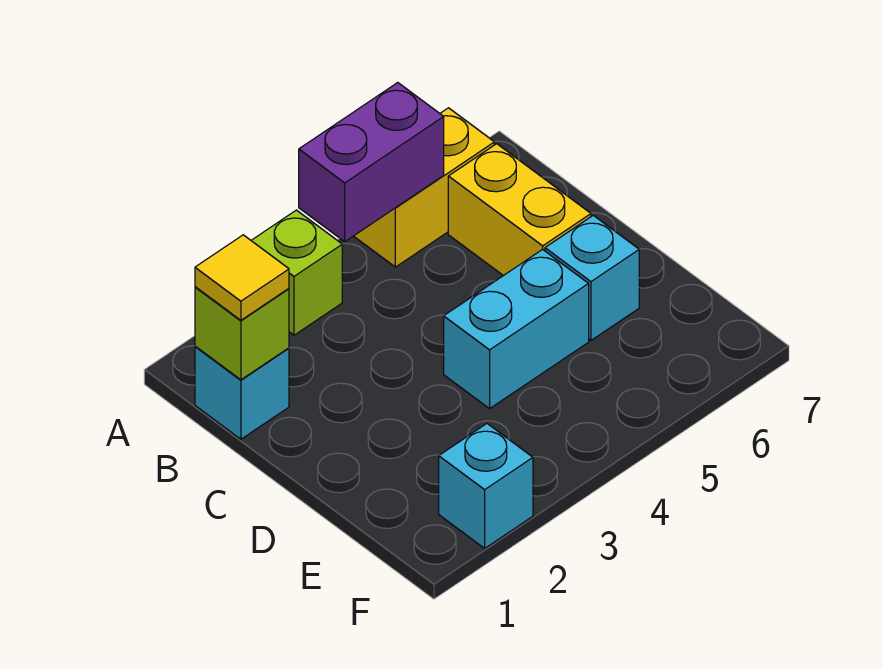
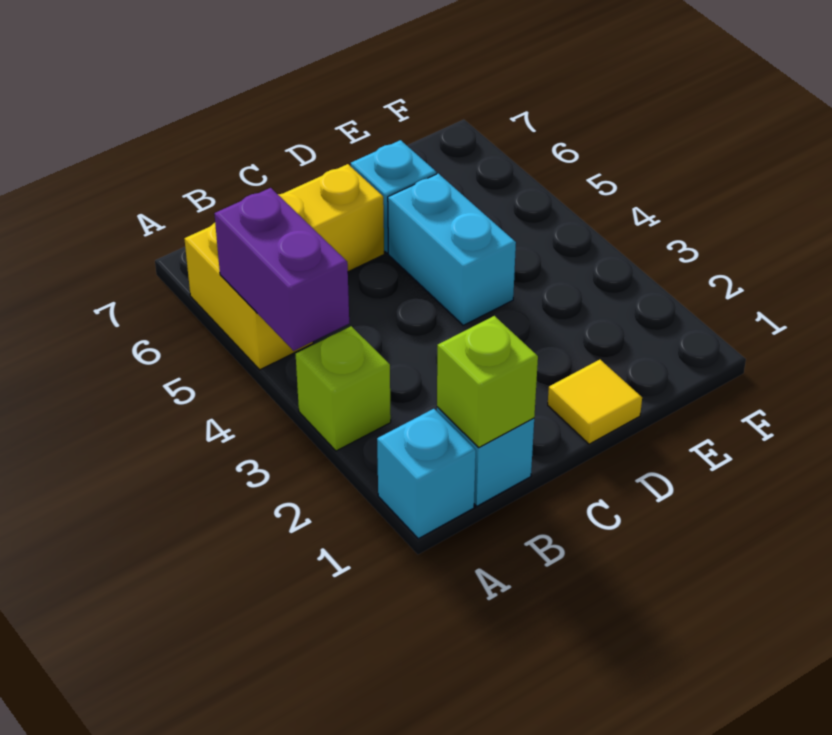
yellow tile B1 level 3 -> yellow tile D1 level 1
cyan brick F2 level 1 -> cyan brick A1 level 1

